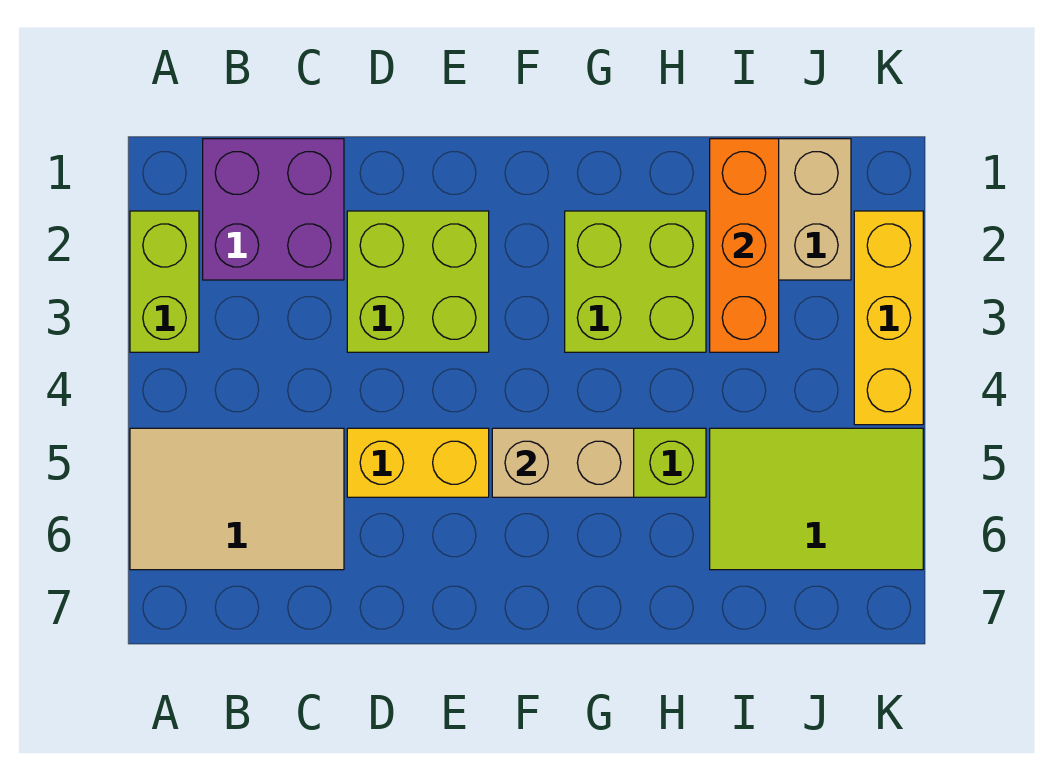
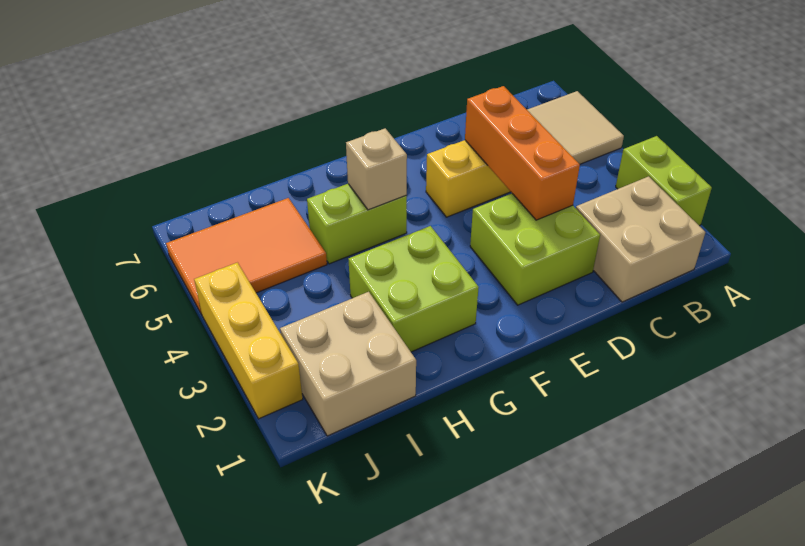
purple brick B1:C2 level 1 -> tan brick B1:C2 level 1
tan brick F5:G5 level 2 -> tan brick G5 level 2
orange brick I1:I3 level 2 -> orange brick D3:D5 level 2
lime tile I5:K6 level 1 -> orange tile I5:K6 level 1

